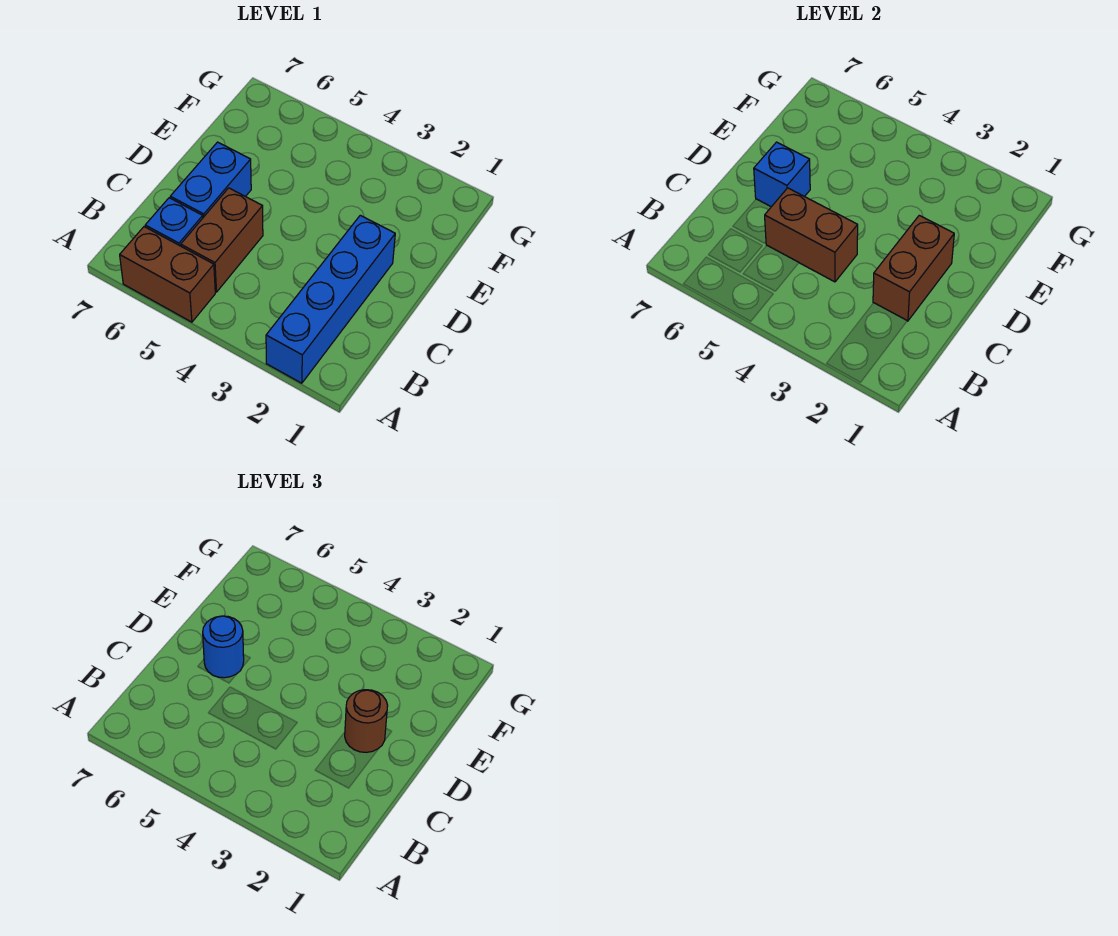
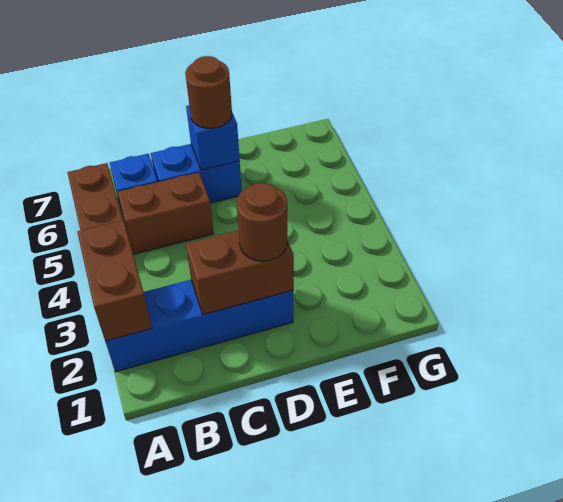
brown brick C4:C5 level 2 -> brown brick A2:A3 level 2
blue round brick D6 level 3 -> brown round brick D6 level 3

